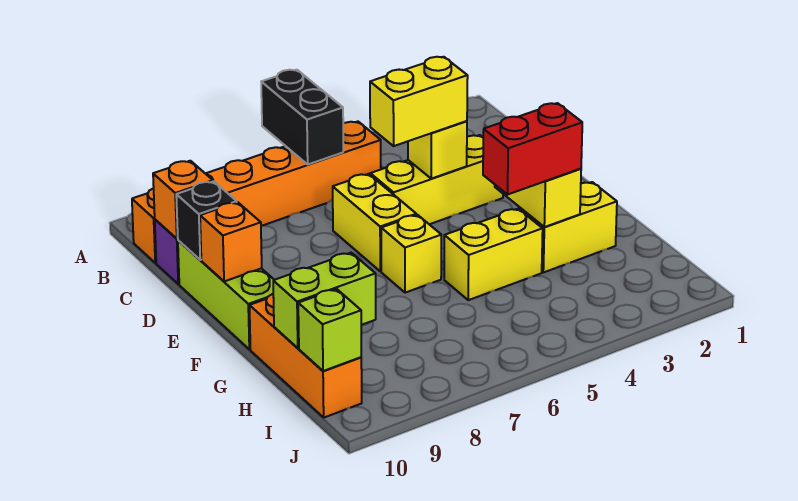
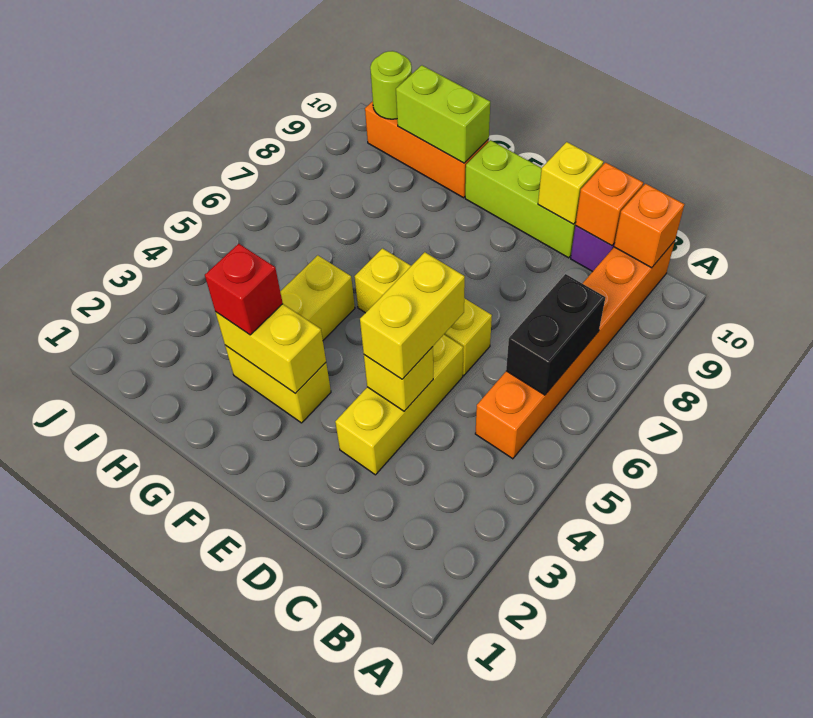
black brick A6:B6 level 2 -> black brick B6:B7 level 2
black brick D10 level 2 -> yellow brick D10 level 2
orange brick E10 level 2 -> orange brick B10 level 2
yellow brick G2:G3 level 1 -> yellow brick F3:G3 level 1
red brick G3:G4 level 3 -> red brick G3 level 3
lime brick H9:H10 level 2 -> lime brick G10:H10 level 2
lime brick I10 level 2 -> lime round brick I10 level 2

